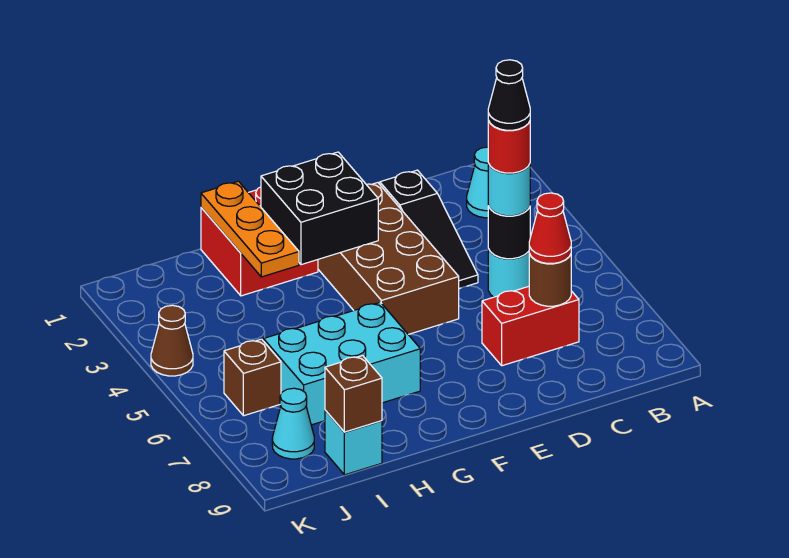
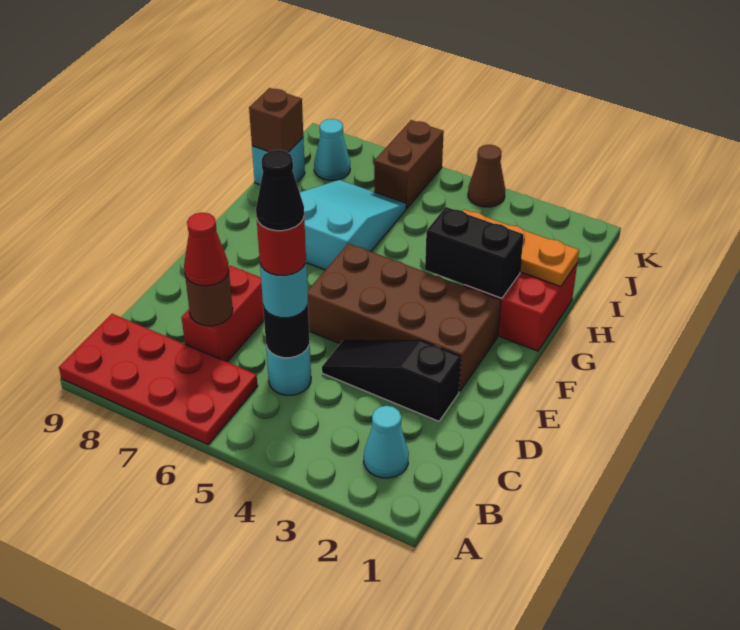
none -> red plate A6:B9 level 1
black brick F2:G3 level 2 -> black brick G2:G3 level 2
cyan brick G6:I7 level 1 -> cyan slope G6:I7 level 1 top G
brown brick J6 level 1 -> brown brick J6:K6 level 1

